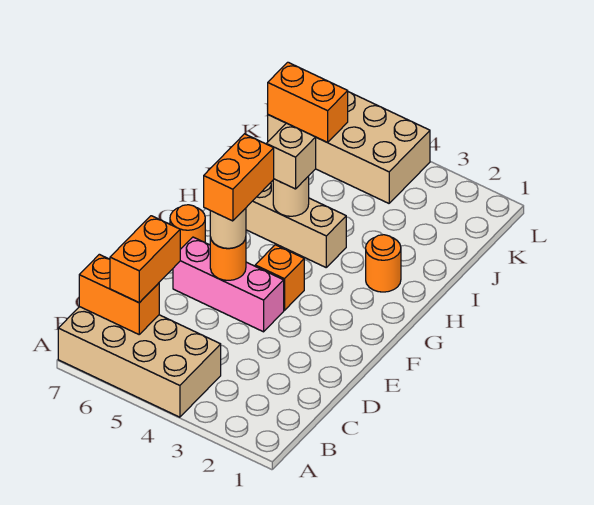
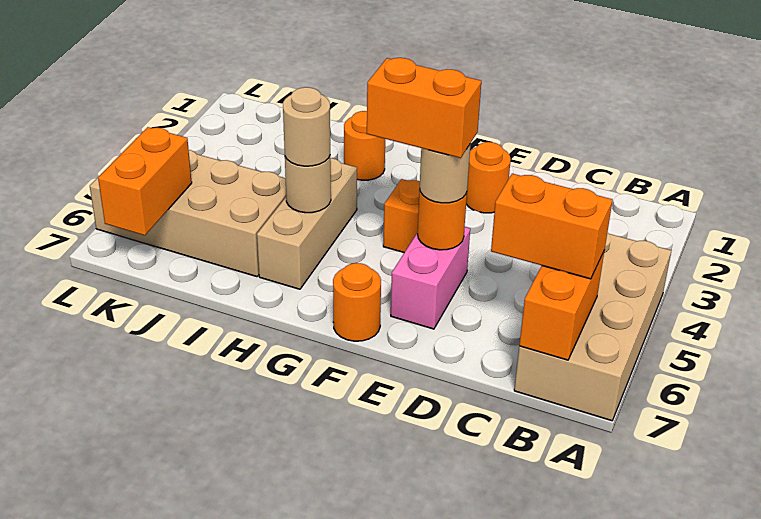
none -> orange round brick E2 level 1
pink brick E4:E6 level 1 -> pink brick E5:E6 level 1
tan brick H5 level 3 -> tan round brick H5 level 3
tan brick K4:L7 level 1 -> tan brick I5:L6 level 1

